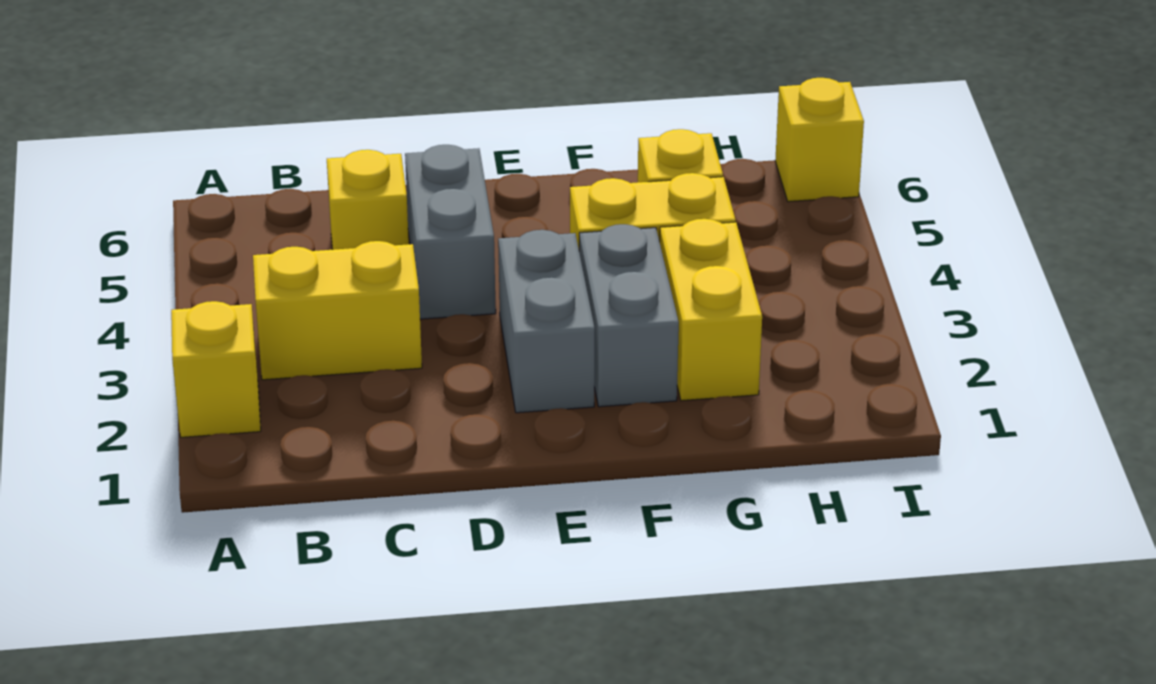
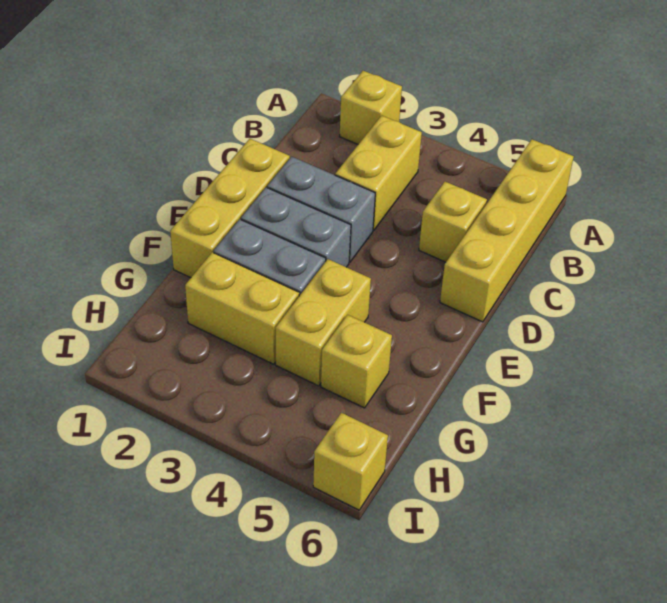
none -> yellow brick A6:D6 level 1
none -> yellow brick D1:F1 level 1
grey brick D4:D5 level 1 -> grey brick D2:D3 level 1

